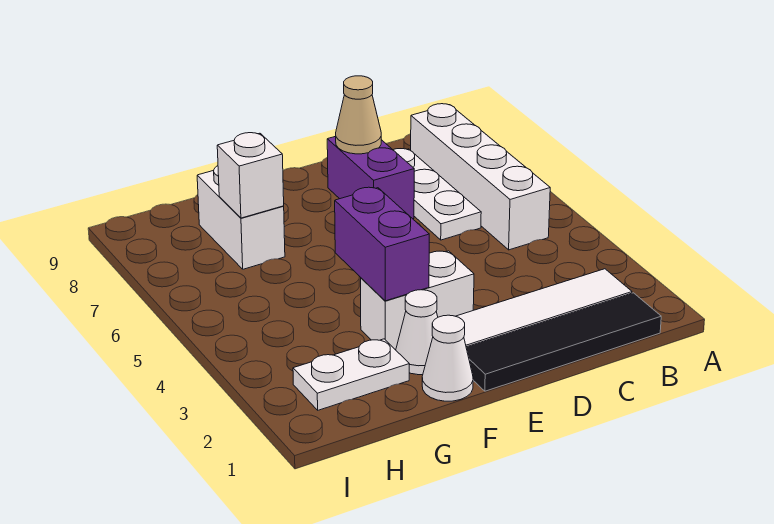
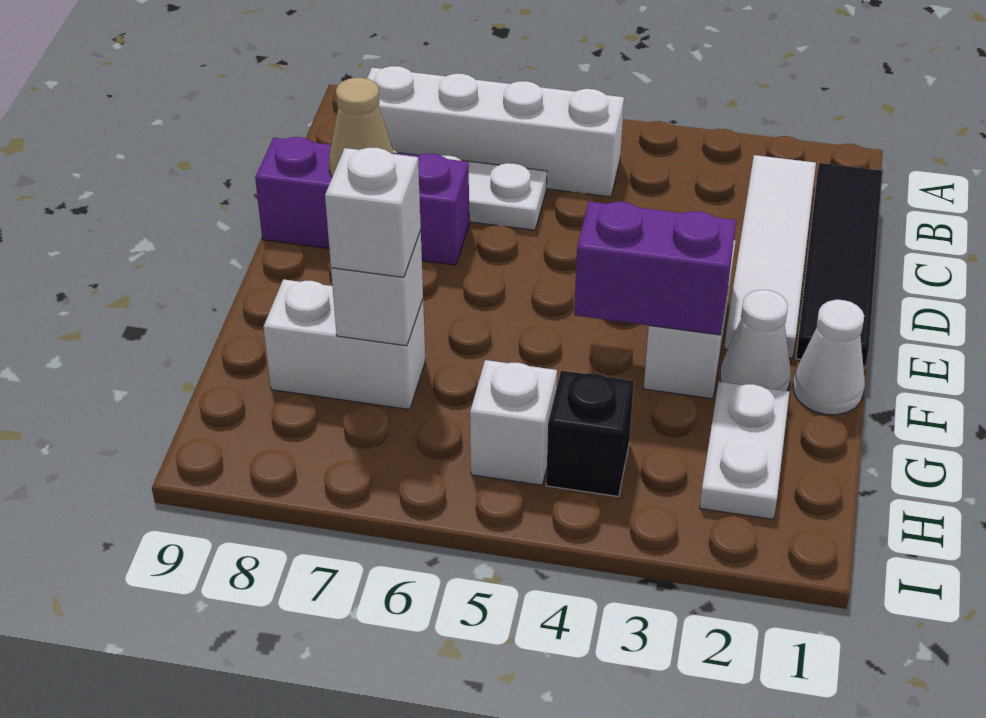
purple brick D7:D8 level 1 -> purple brick D7:D9 level 1
none -> white brick G7 level 3
none -> black brick H4 level 1
none -> white brick H5 level 1

